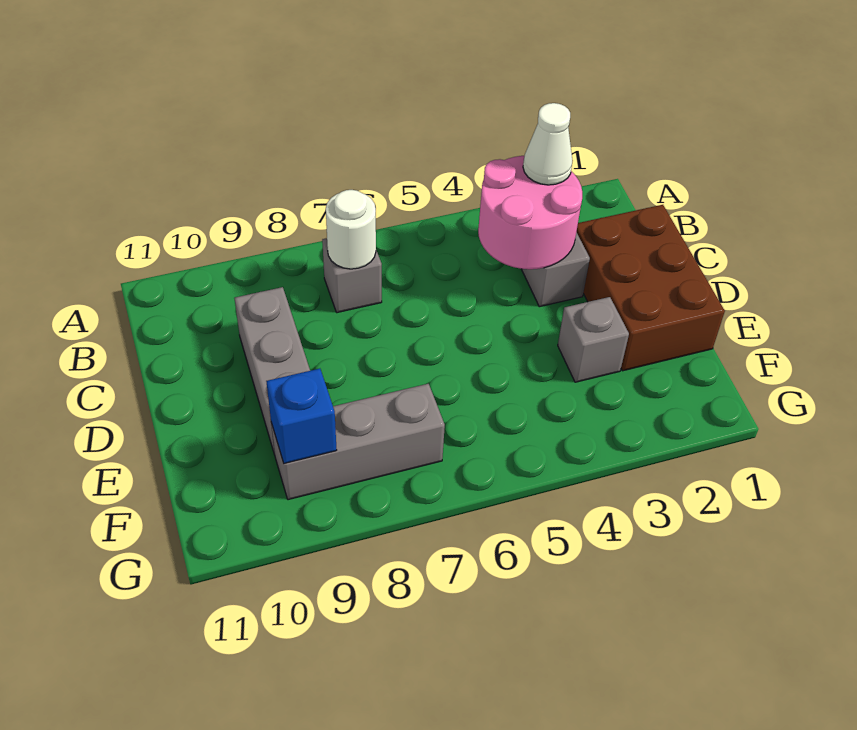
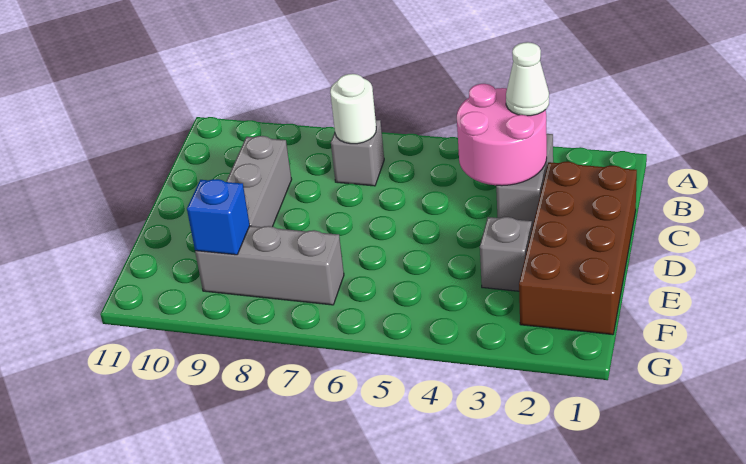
brown brick C1:E2 level 1 -> brown brick C1:F2 level 1

